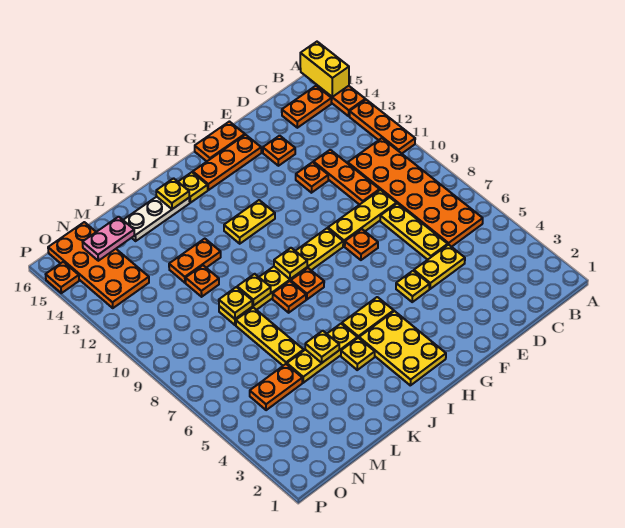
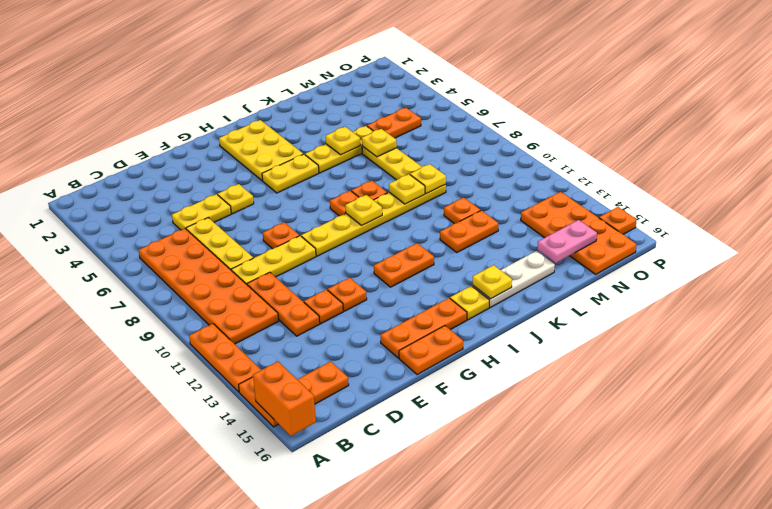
yellow brick A15:A16 level 2 -> orange brick A15:A16 level 2
orange plate E14 level 1 -> orange plate F12 level 1
yellow plate H12:I12 level 1 -> orange plate H12:I12 level 1
yellow plate J4 level 1 -> yellow plate L6 level 2

